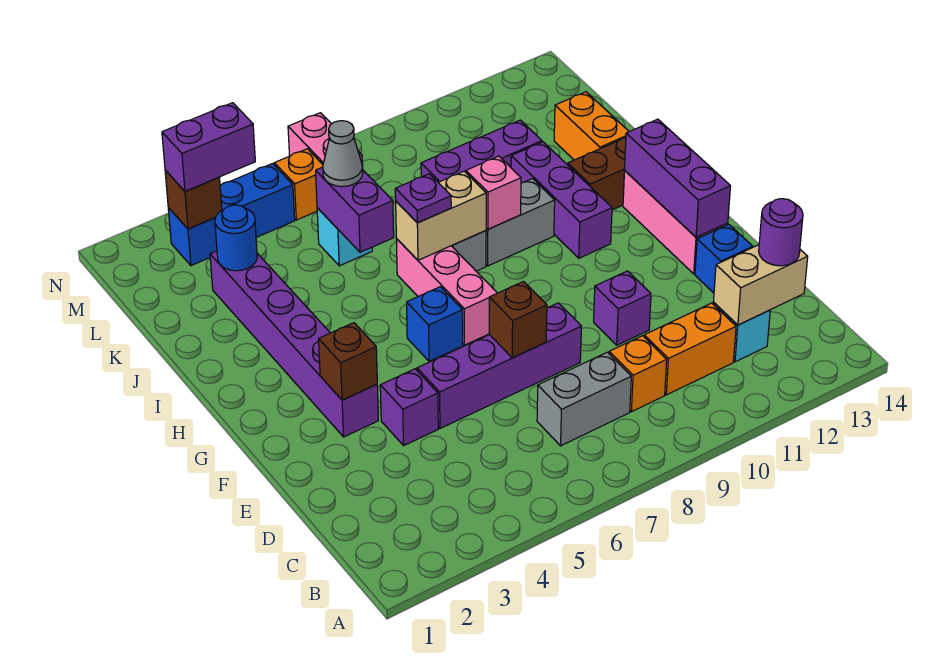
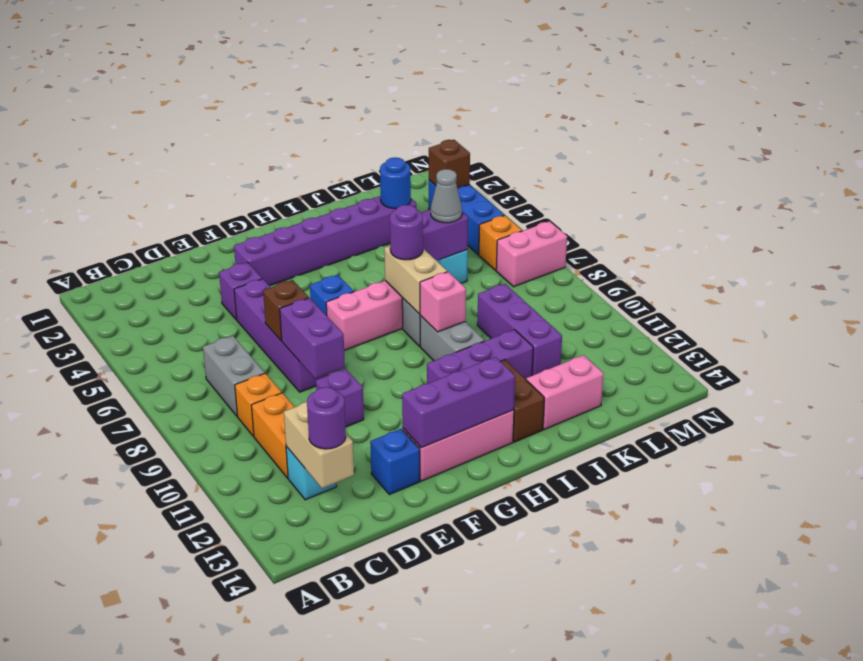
brown brick F3 level 2 -> none
purple plate I7 level 3 -> purple round brick I7 level 3
orange brick J13:K13 level 1 -> pink brick J13:K13 level 1
purple brick M3:M4 level 3 -> purple brick E8:E9 level 2

